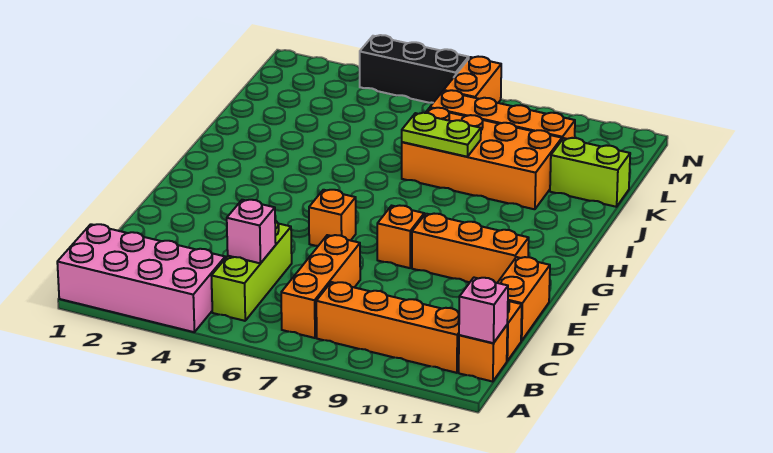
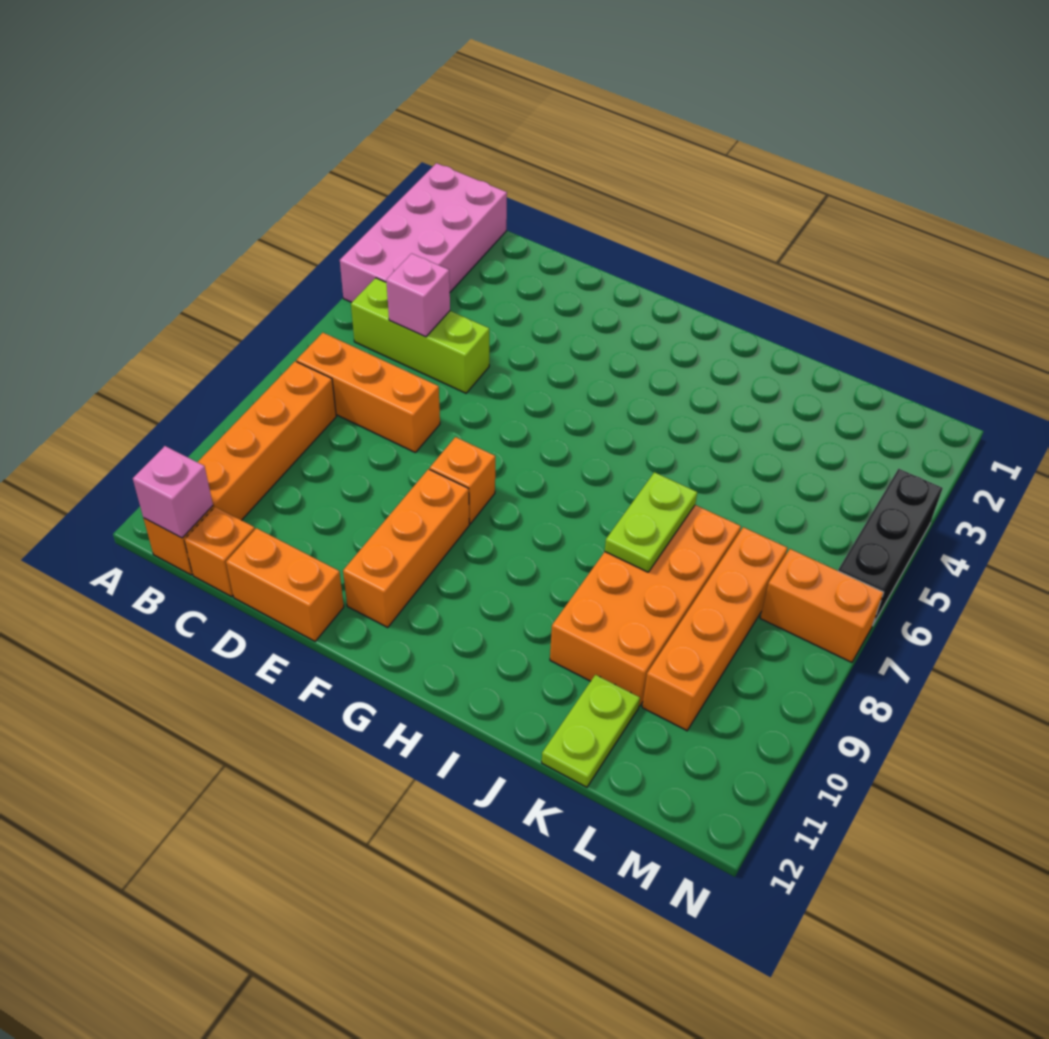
orange brick F6 level 1 -> none
lime brick K11:K12 level 1 -> lime plate K11:K12 level 1

